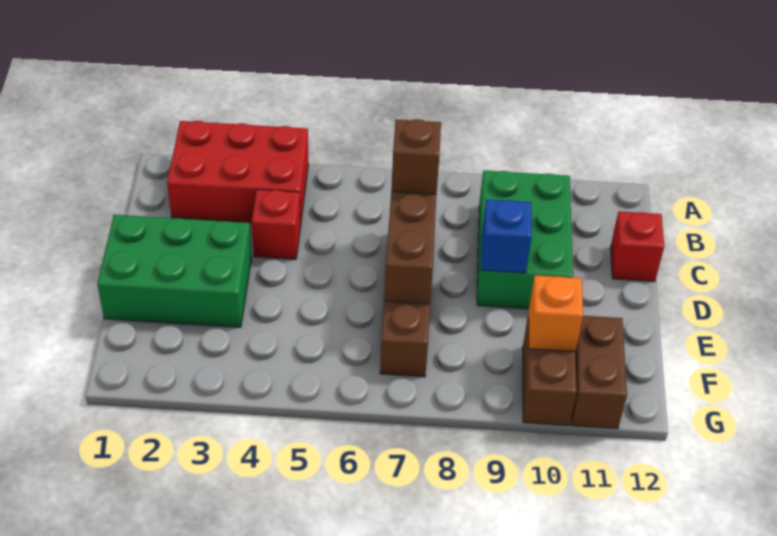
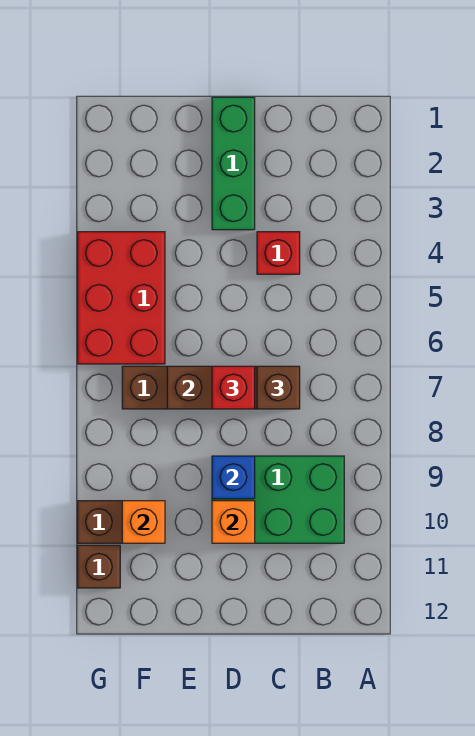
red brick A2:B4 level 1 -> red brick F4:G6 level 1
red brick C12 level 1 -> red brick D7 level 3
green brick D1:E3 level 1 -> green brick D1:D3 level 1
none -> orange brick D10 level 2
brown brick F11:G11 level 1 -> brown brick G11 level 1

